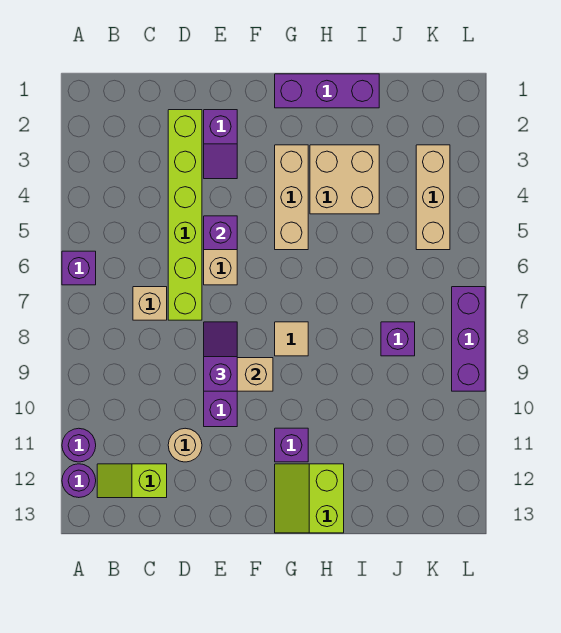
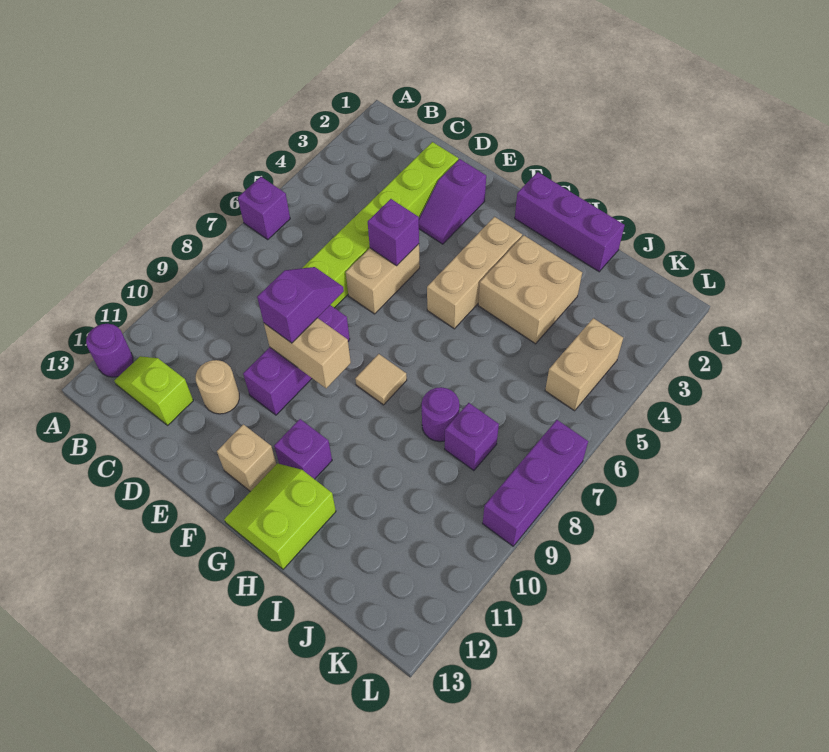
purple round brick A11 level 1 -> purple round brick I8 level 1
tan brick C7 level 1 -> tan brick F12 level 1
tan brick K3:K5 level 1 -> tan brick K4:K5 level 1

